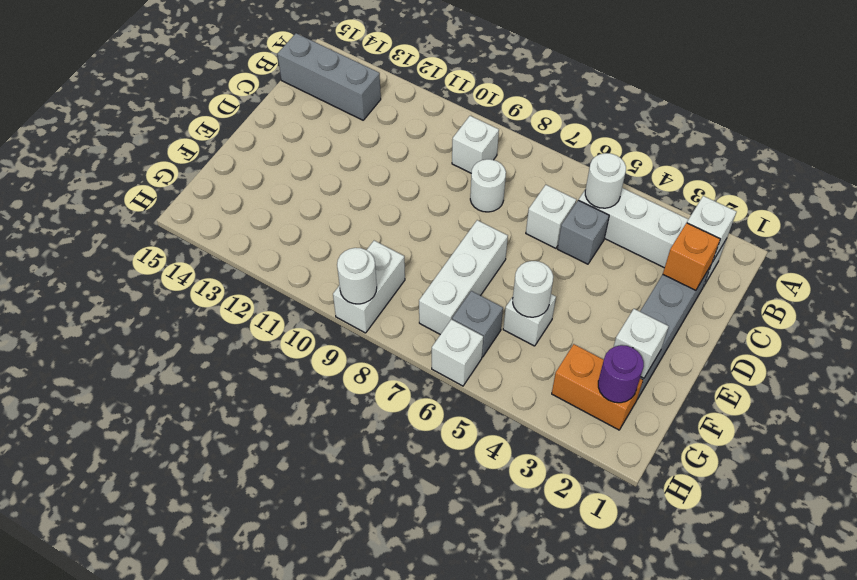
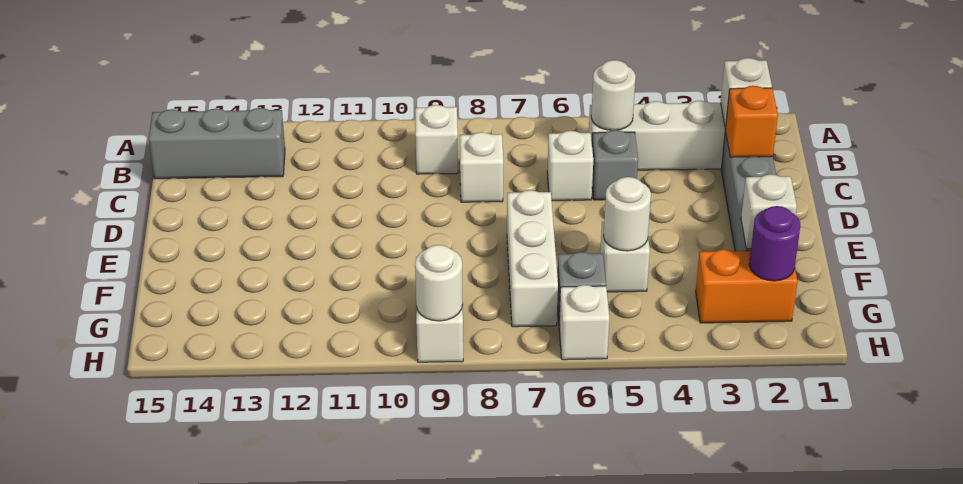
white round brick C8 level 1 -> white brick C8 level 1

